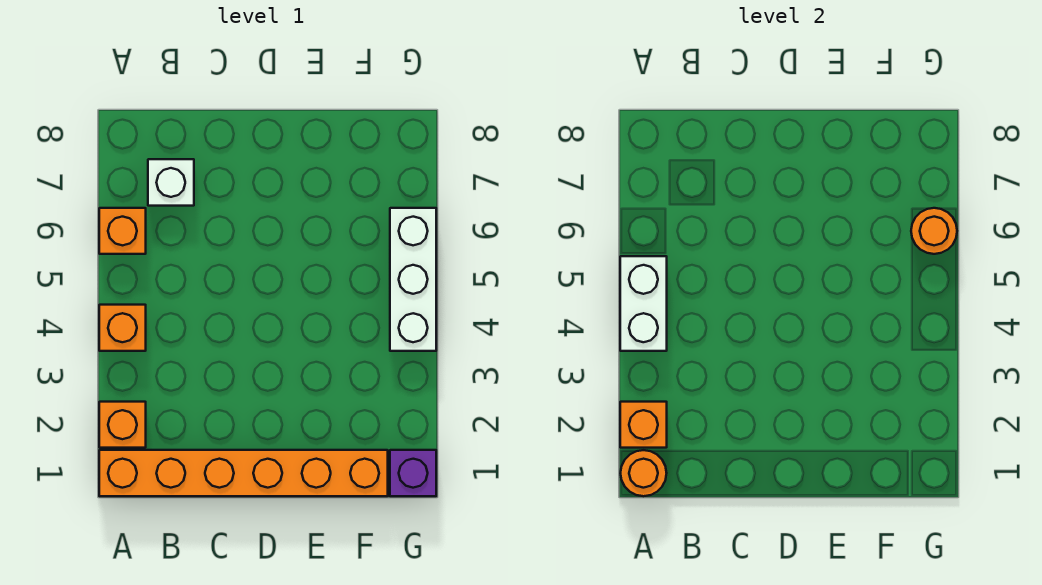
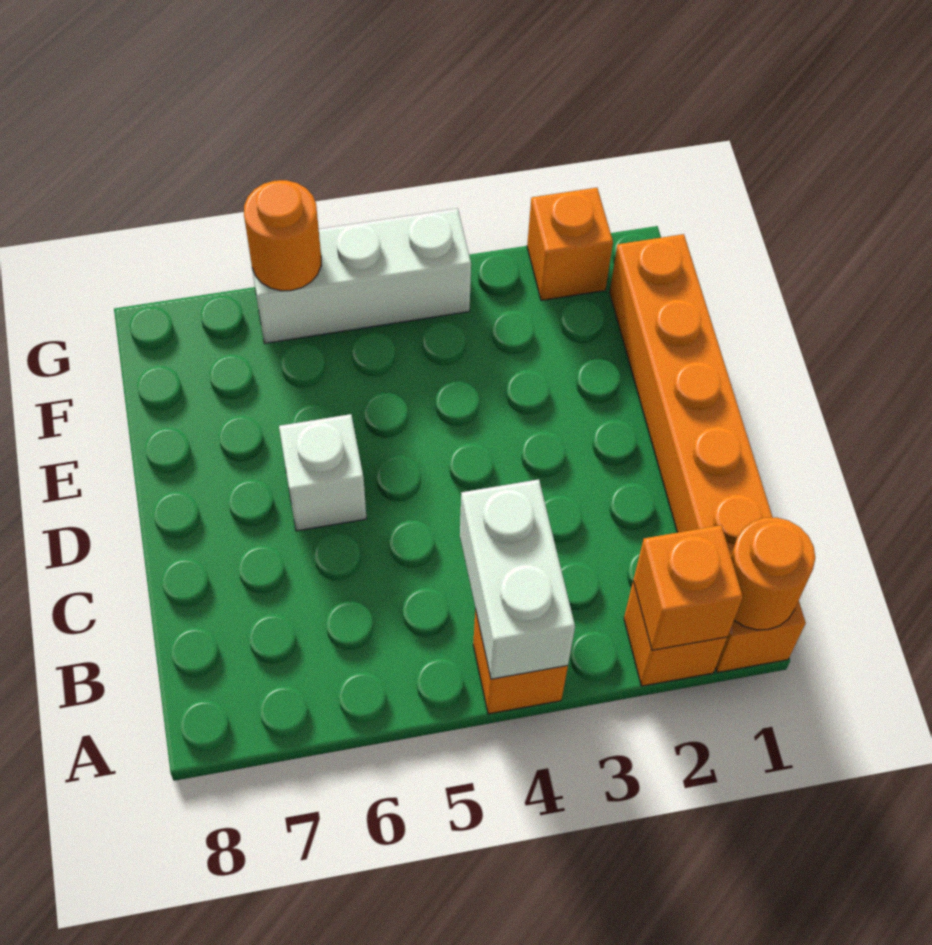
white brick A4:A5 level 2 -> white brick A4:B4 level 2
orange brick A6 level 1 -> orange brick G2 level 1
white brick B7 level 1 -> white brick D6 level 1
purple brick G1 level 1 -> none

